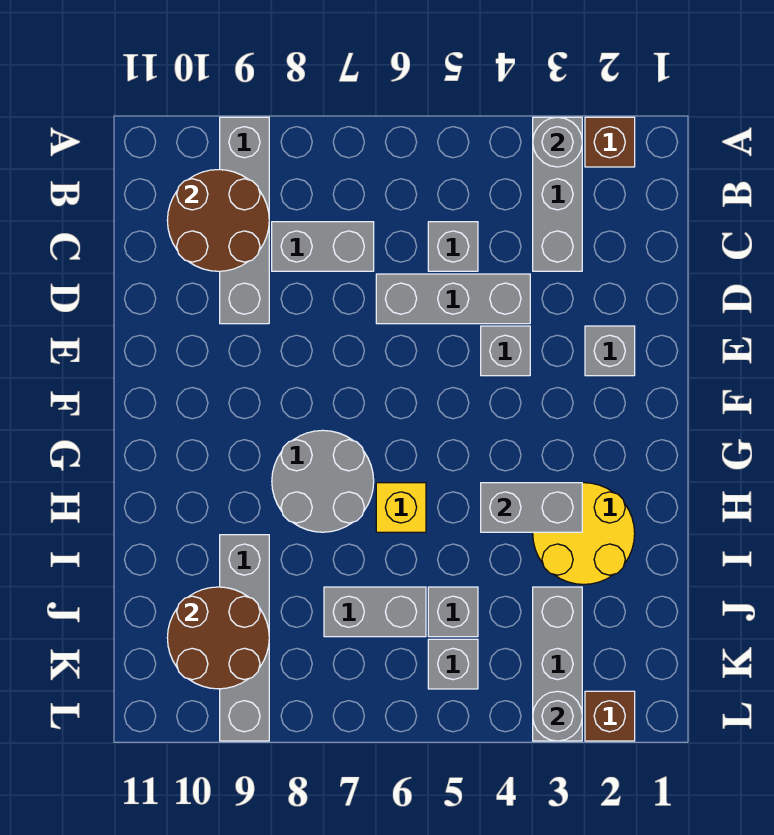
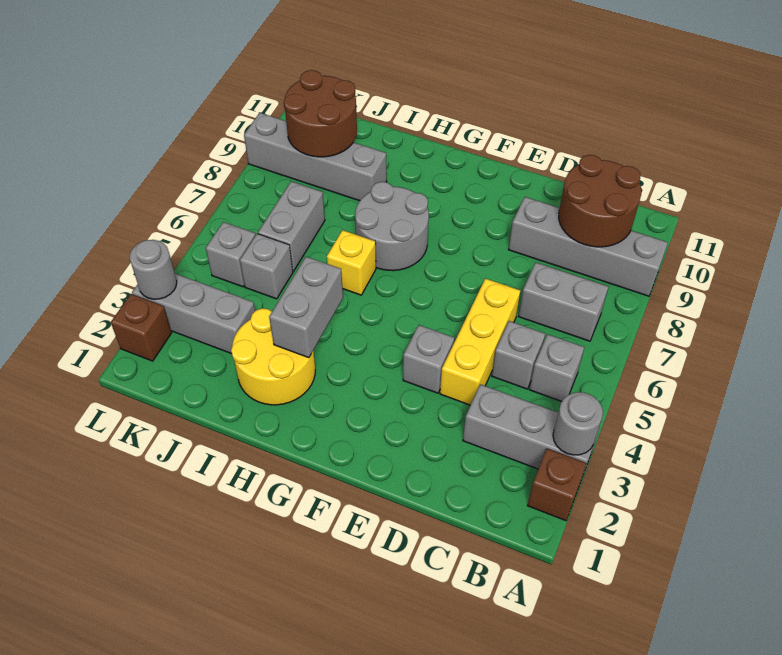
grey brick C7:C8 level 1 -> grey brick B7:C7 level 1
grey brick D4:D6 level 1 -> yellow brick D4:D6 level 1
grey brick E2 level 1 -> grey brick B5 level 1

